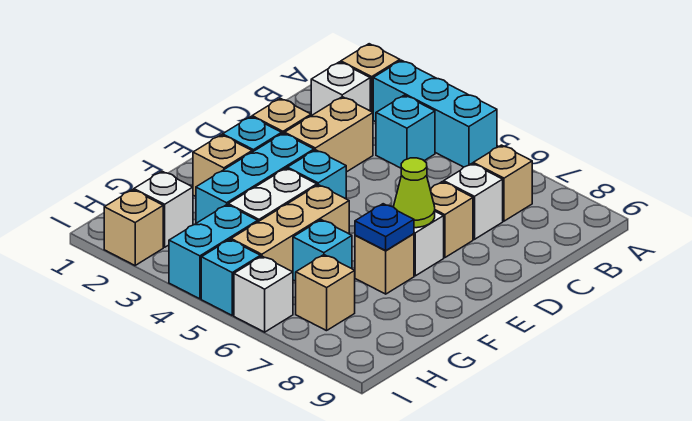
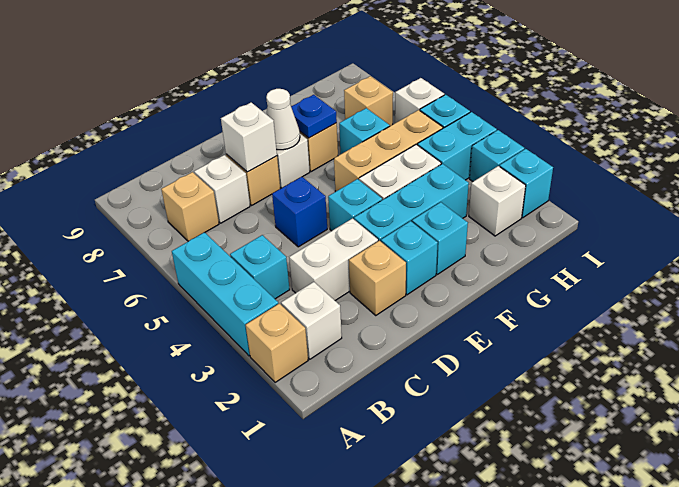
tan brick C3:D3 level 1 -> white brick C3:D3 level 1
none -> blue brick D5 level 1
none -> white brick D7 level 2
lime cone E7 level 2 -> white cone E7 level 2
tan brick F2 level 1 -> cyan brick F2 level 1
tan brick I2 level 1 -> cyan brick I2 level 1
none -> cyan brick I3 level 1

